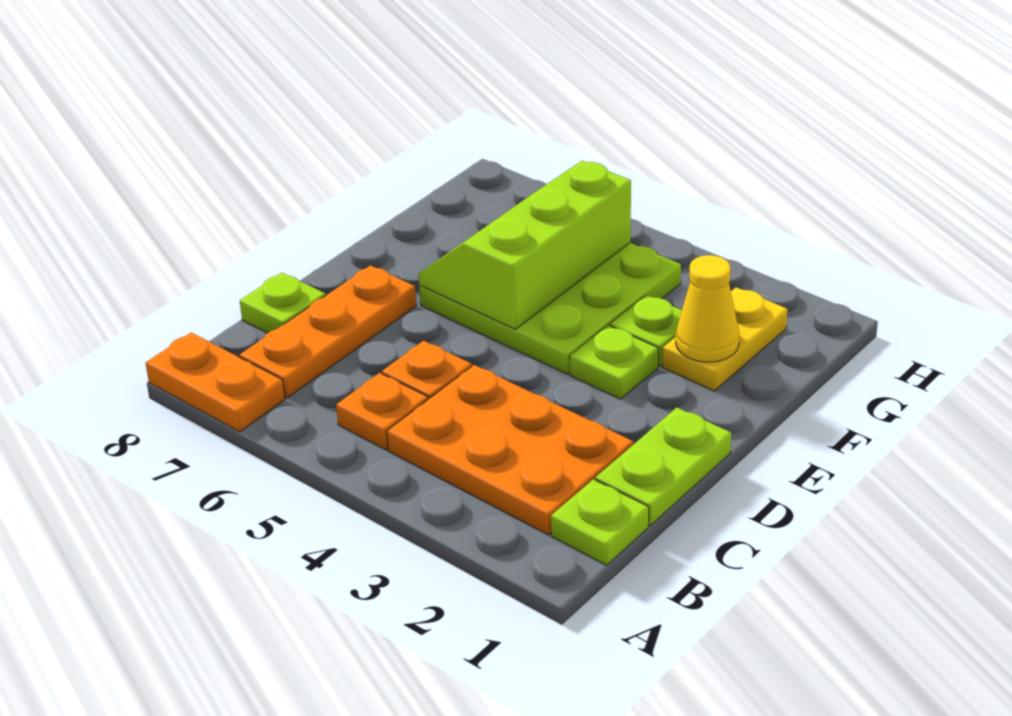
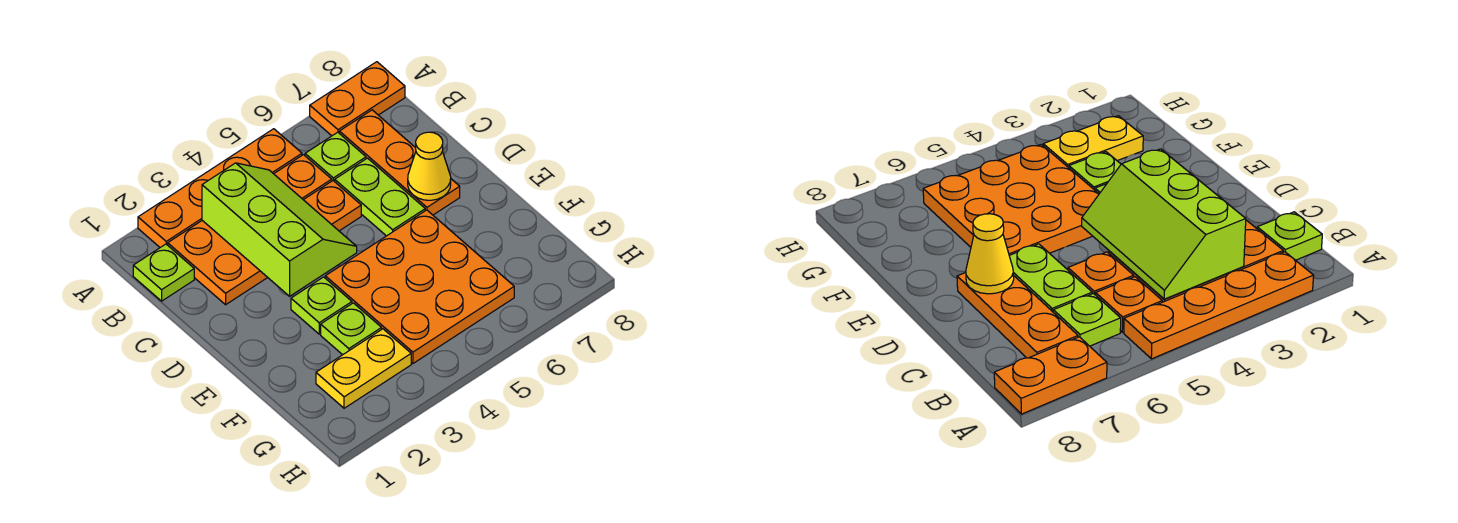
none -> orange plate A2:A5 level 1
lime plate C1:D1 level 1 -> lime plate C6:D6 level 1
lime plate C8 level 1 -> lime plate B6 level 1
lime plate E4:G6 level 1 -> orange plate E4:G6 level 1
lime slope E5:G6 level 2 top 5 -> lime slope B3:D4 level 2 top 3
yellow plate F2:G2 level 1 -> yellow plate G2:G3 level 1
yellow cone F2 level 2 -> yellow cone D7 level 2

